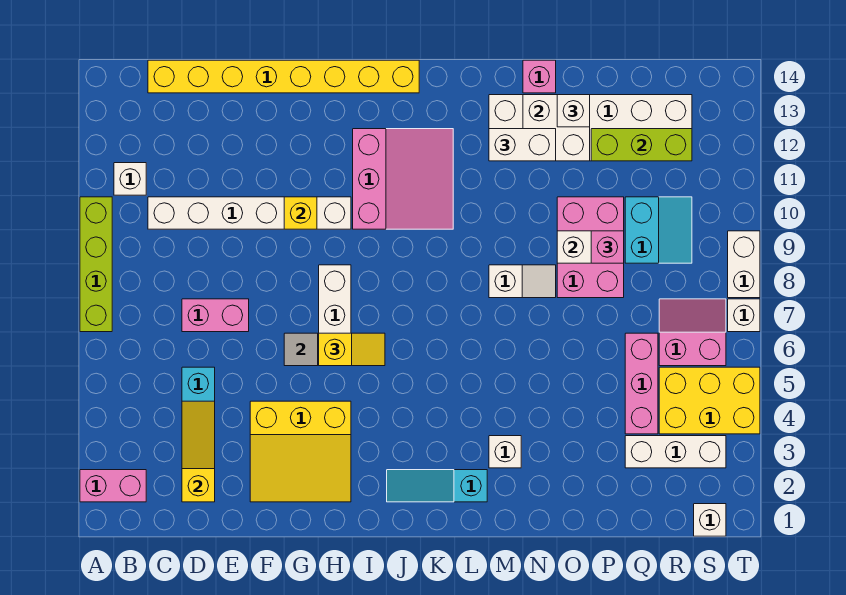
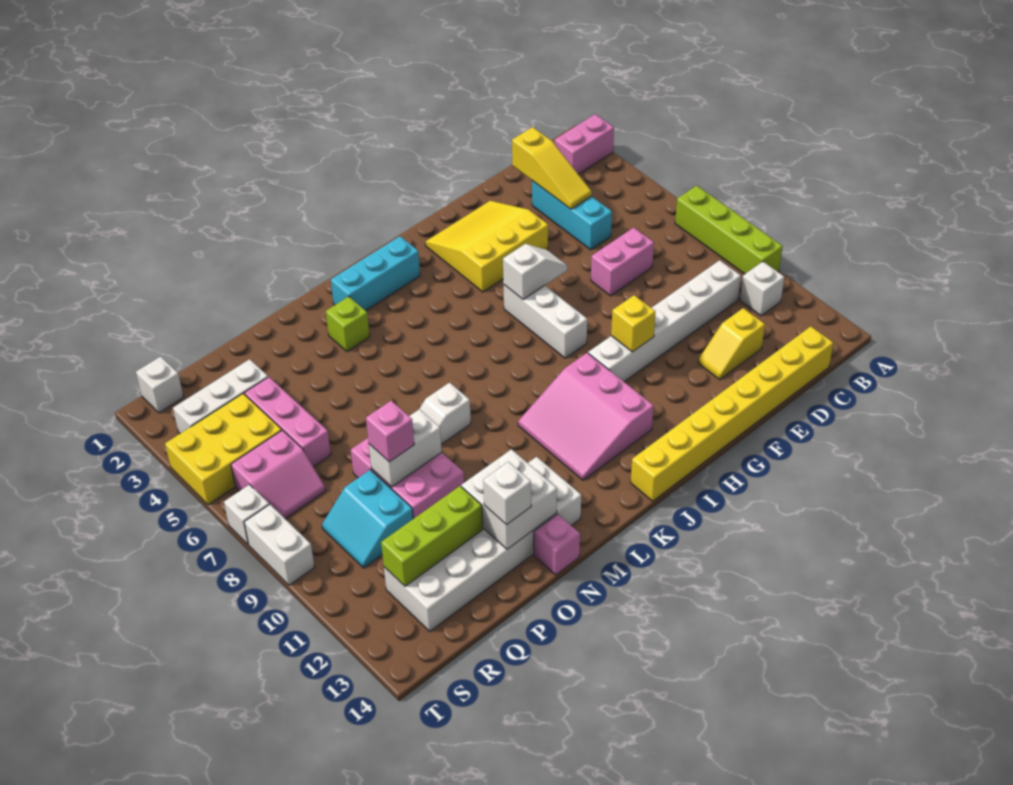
yellow slope H6:I6 level 3 top H -> yellow slope D12:E12 level 1 top D
cyan slope J2:L2 level 1 top L -> cyan brick J2:L2 level 1
white brick M3 level 1 -> lime brick M3 level 1
white brick M12:N12 level 3 -> none

